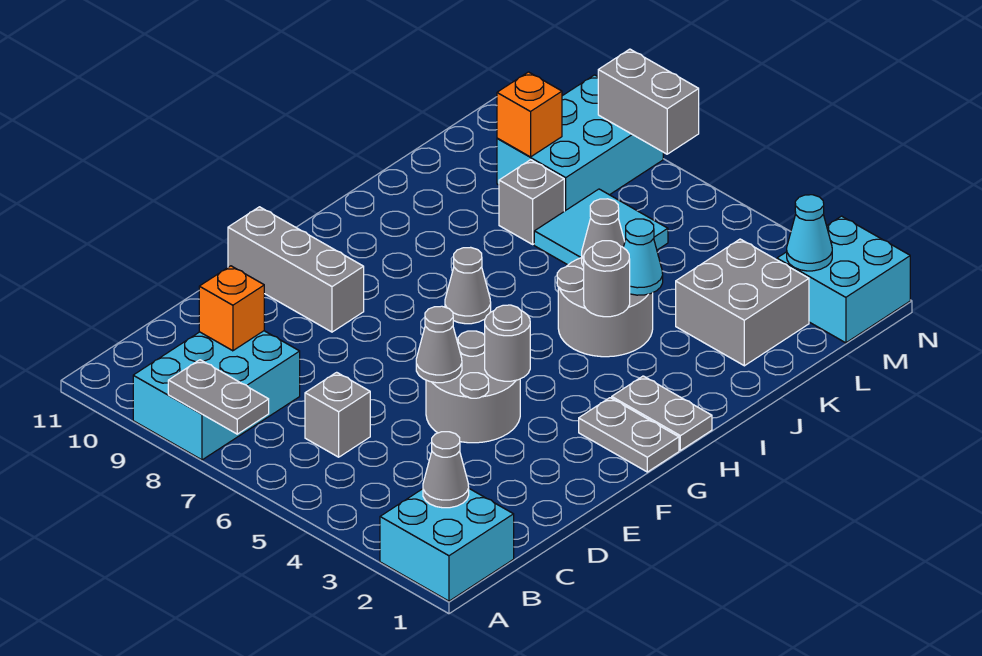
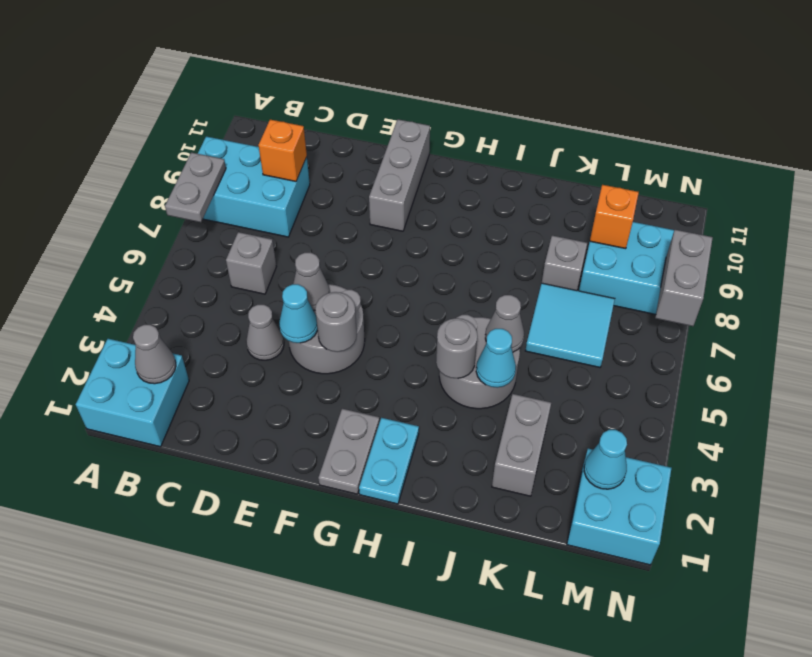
none -> cyan cone E4 level 2
grey plate H1:H2 level 1 -> cyan plate H1:H2 level 1
grey cone H7 level 1 -> grey cone D4 level 1
grey brick K2:L3 level 1 -> grey brick K2:K3 level 1

